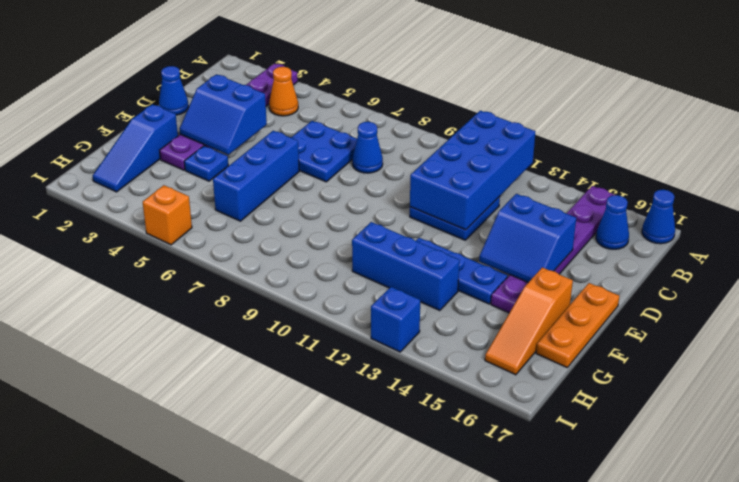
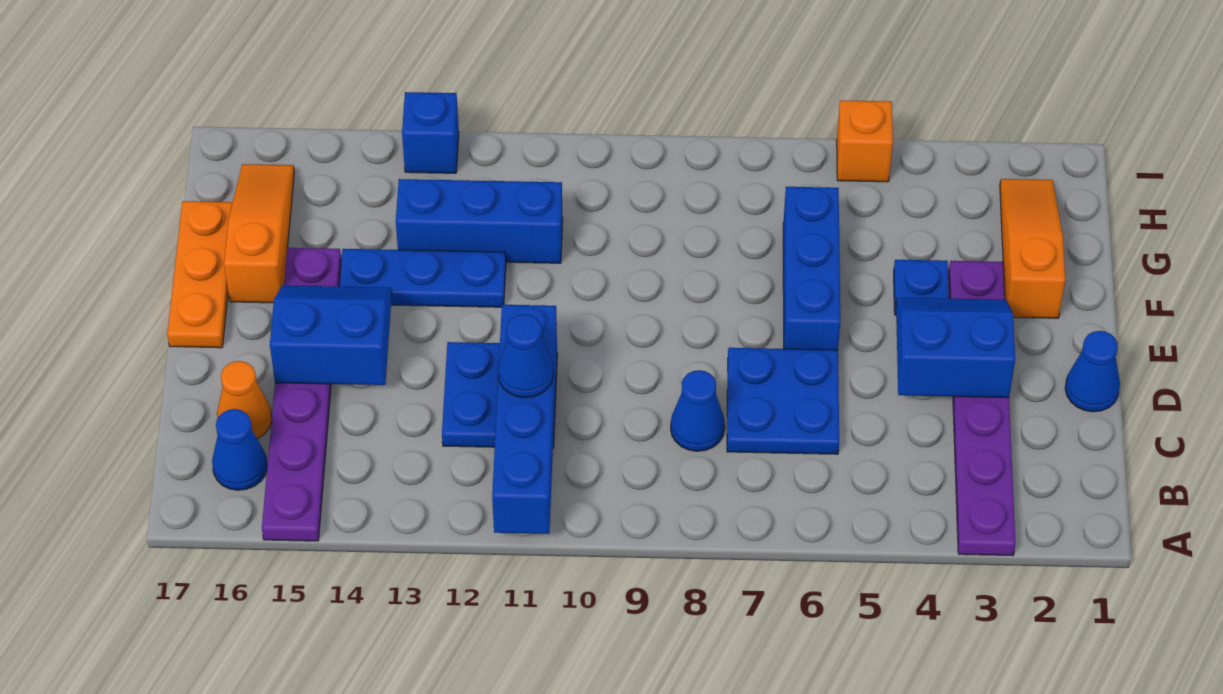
blue brick A11:D12 level 2 -> blue brick A11:D11 level 2
blue cone A17 level 1 -> blue cone C11 level 3
orange cone B4 level 1 -> orange cone C16 level 1
blue slope F2:H2 level 1 top F -> orange slope F2:H2 level 1 top F

